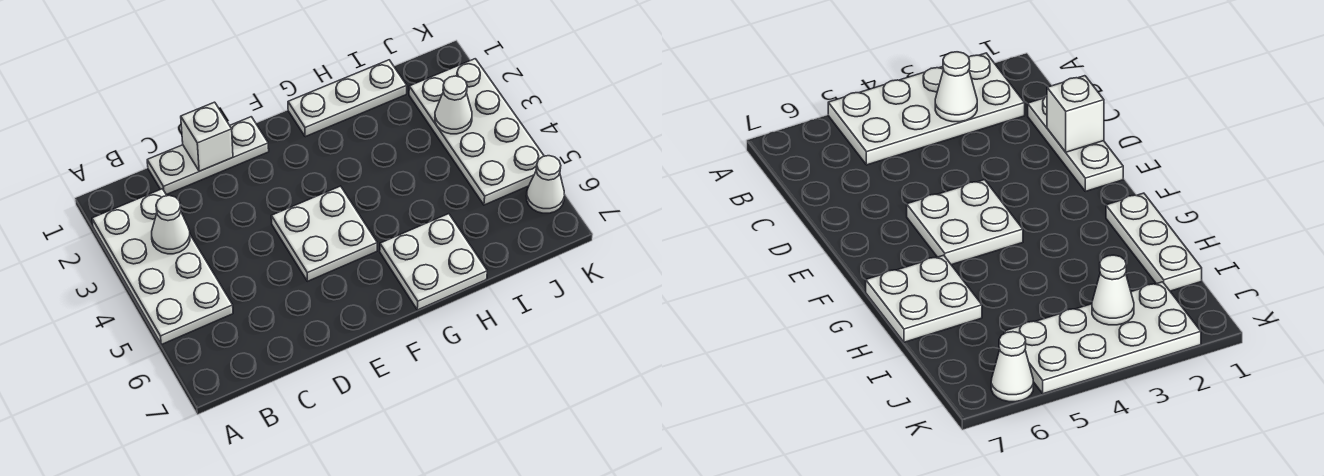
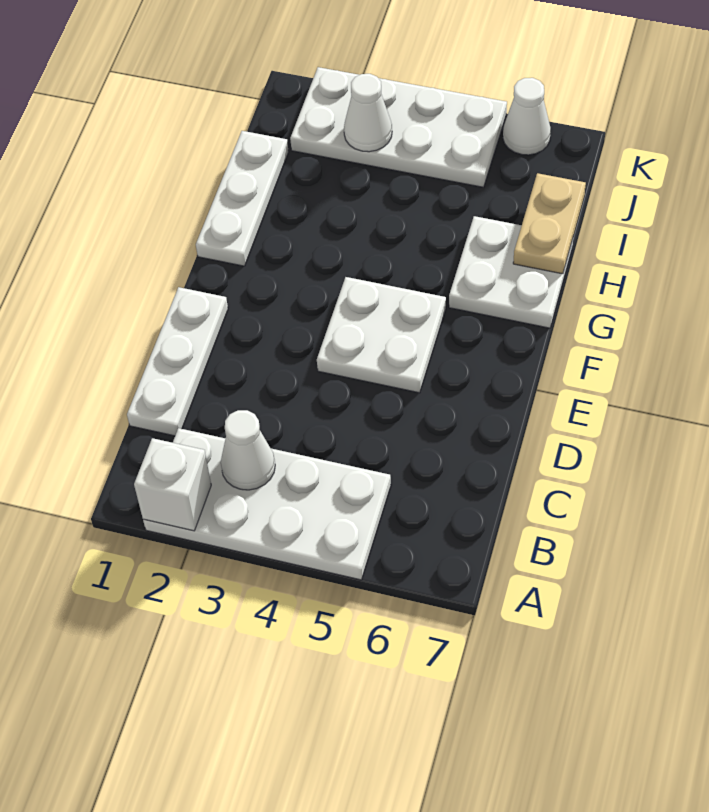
white brick D1 level 2 -> white brick A2 level 2
none -> tan plate H7:I7 level 2

